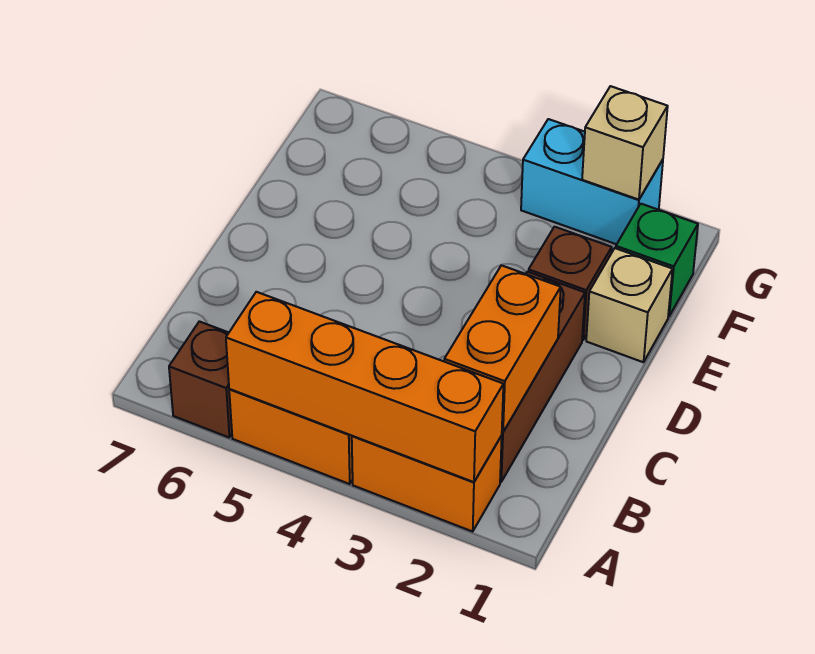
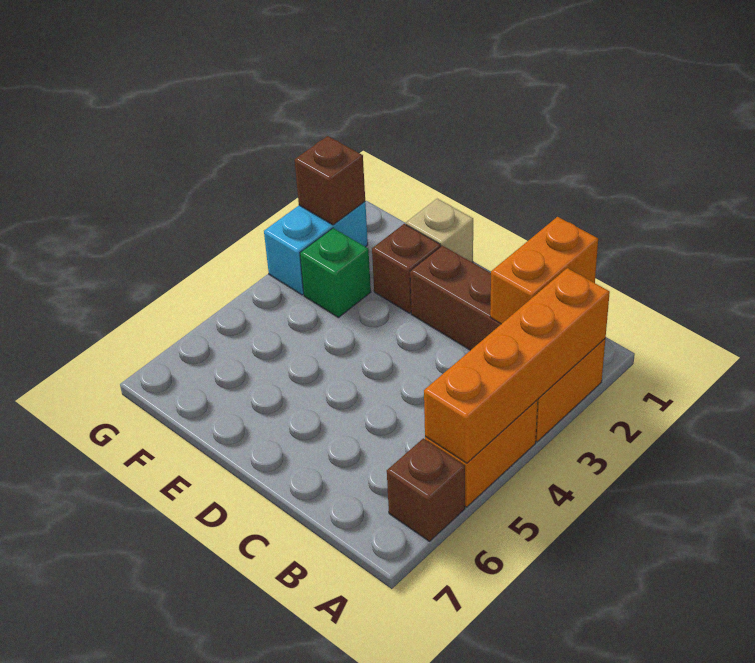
orange brick B2:C2 level 2 -> orange brick B1:B2 level 2
green brick F1 level 1 -> green brick F3 level 1
tan brick G2 level 2 -> brown brick G2 level 2

